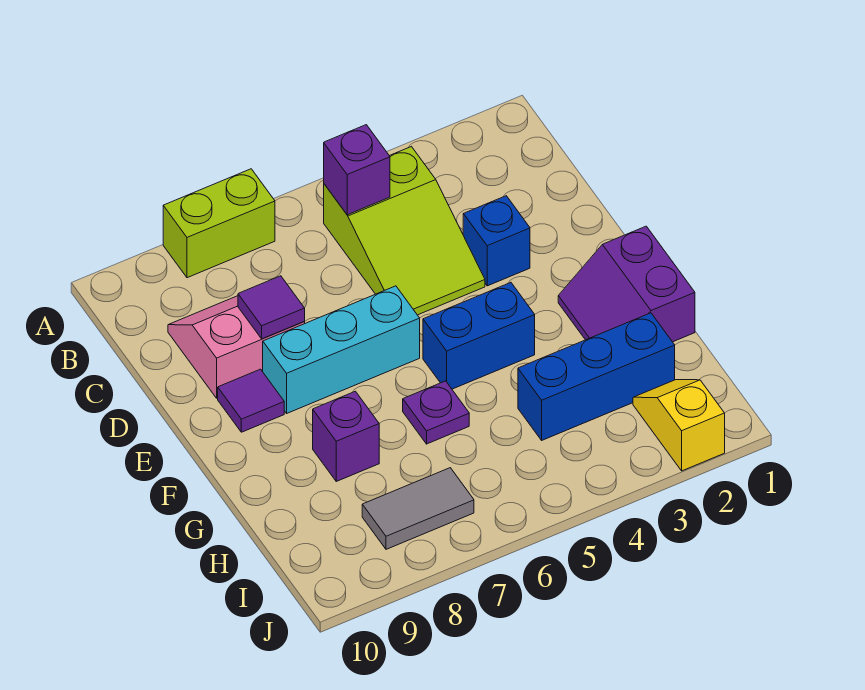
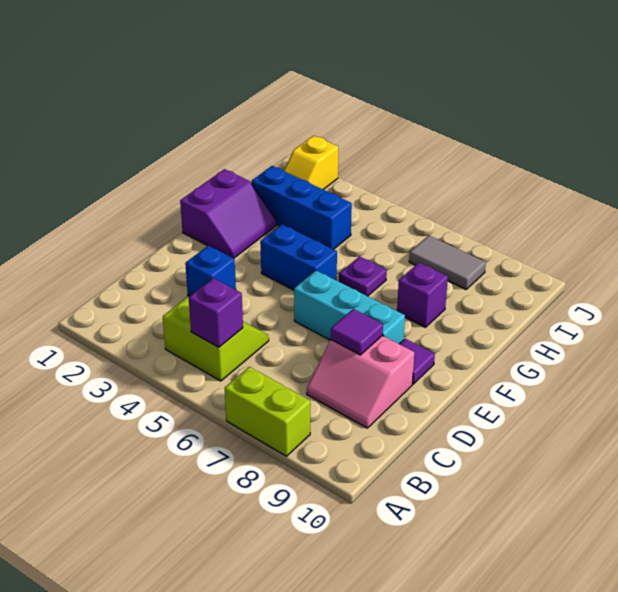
lime slope B4:D5 level 1 top B -> lime slope B4:C5 level 1 top B

